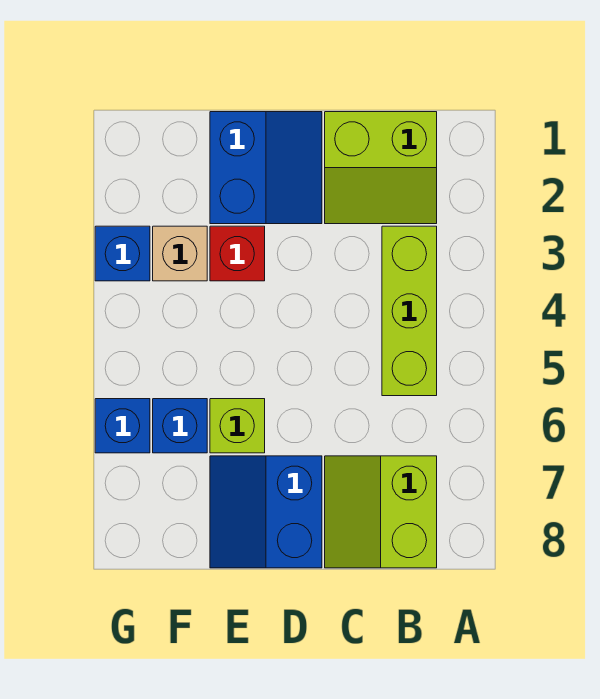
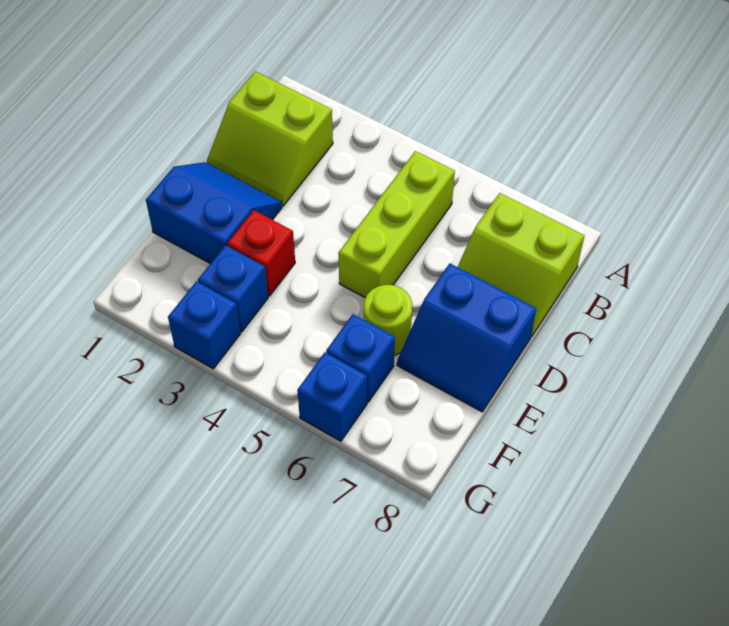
lime slope B1:C2 level 1 top 1 -> lime slope B1:C2 level 1 top B
lime brick B3:B5 level 1 -> lime brick B5:D5 level 1
lime brick E6 level 1 -> lime round brick E6 level 1
tan brick F3 level 1 -> blue brick F3 level 1

